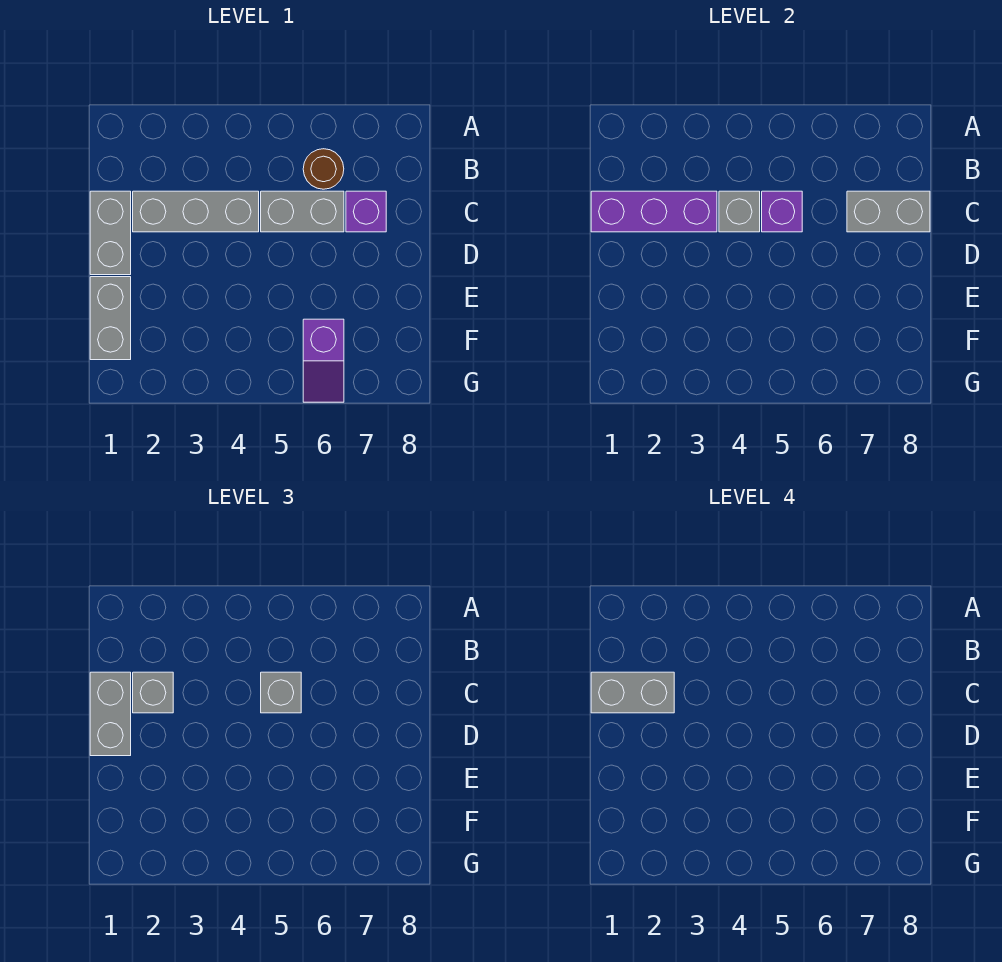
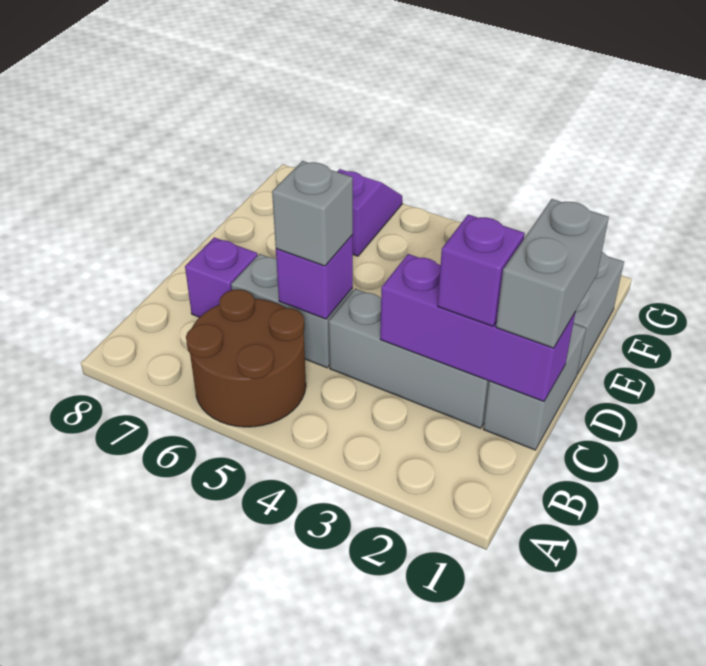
brown round brick B6 level 1 -> brown round brick A5:B6 level 1
grey brick C1:C2 level 4 -> none
grey brick C2 level 3 -> purple brick C2 level 3
grey brick C4 level 2 -> none
grey brick C7:C8 level 2 -> none

